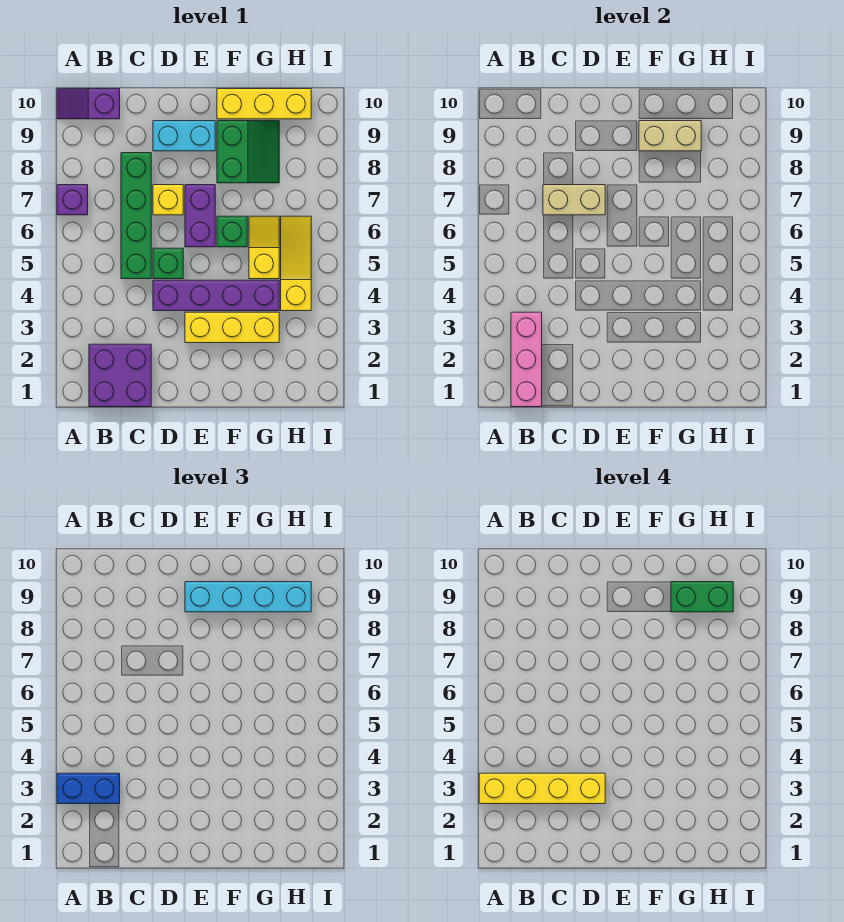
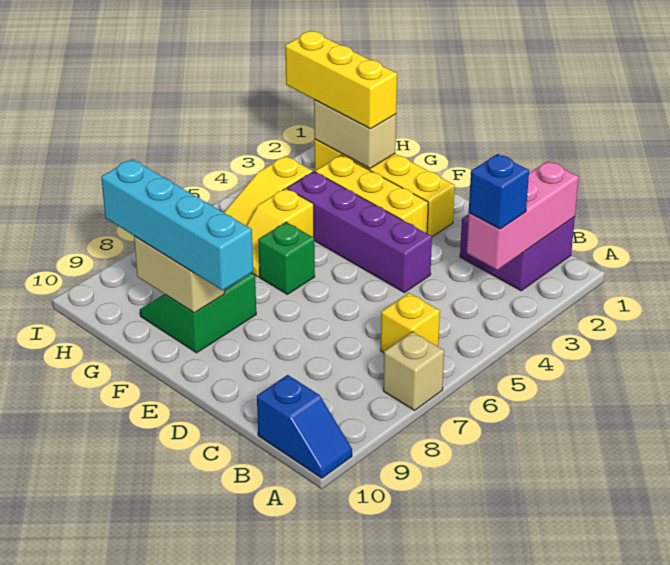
blue brick A3:B3 level 3 -> blue brick B3 level 3
yellow brick A3:D3 level 4 -> yellow brick E2:H2 level 1
purple brick A7 level 1 -> tan brick A7 level 1
purple slope A10:B10 level 1 top B -> blue slope A10:B10 level 1 top B
green brick C5:C8 level 1 -> none
tan brick C7:D7 level 2 -> tan brick G2:H2 level 2
green brick D5 level 1 -> none
yellow brick D7 level 1 -> yellow brick B6 level 1
cyan brick D9:E9 level 1 -> none
purple brick E6:E7 level 1 -> none
yellow brick F10:H10 level 1 -> yellow brick G2:I2 level 3
green brick G9:H9 level 4 -> none

